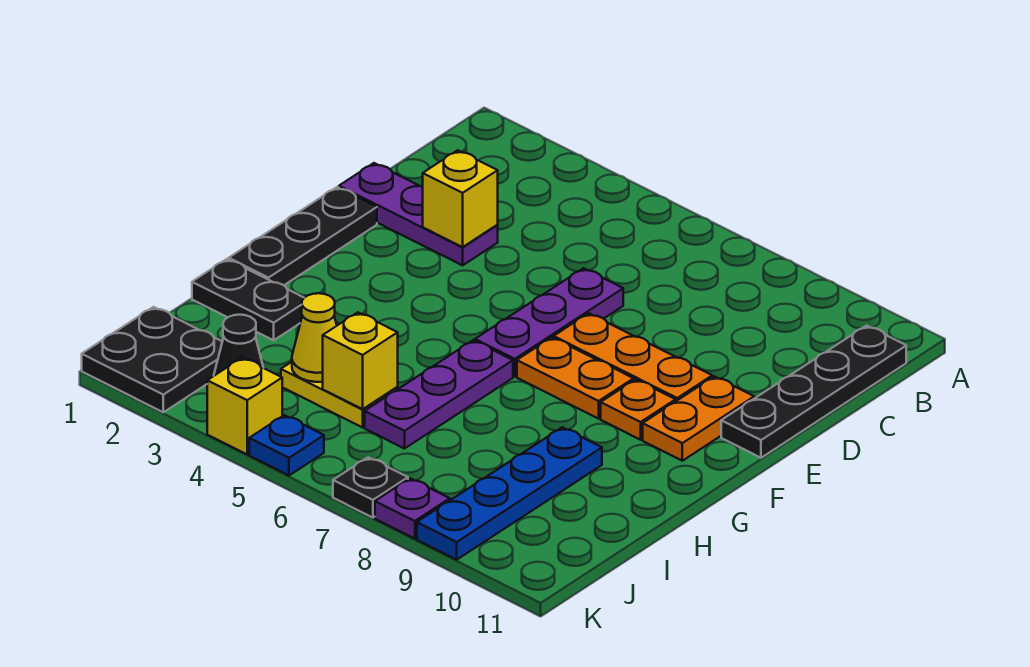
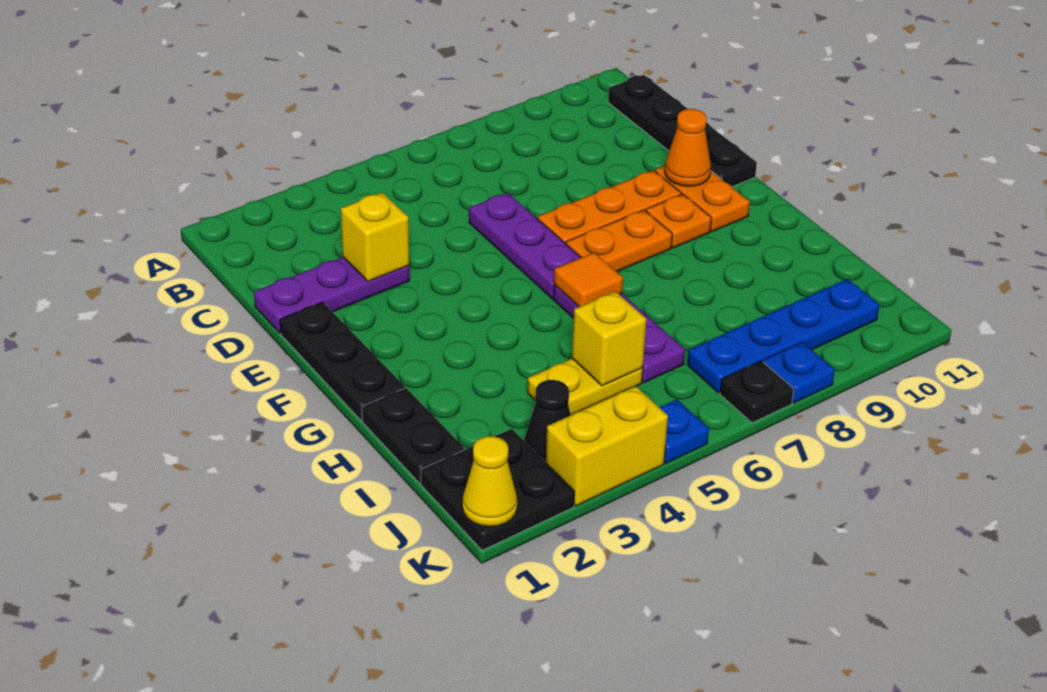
none -> orange cone E10 level 2
none -> orange tile G6 level 2
black plate H1:H2 level 1 -> black plate H1:I1 level 1
blue plate H9:K9 level 1 -> blue plate J7:J10 level 1
yellow cone I4 level 2 -> yellow cone K1 level 2
yellow brick K4 level 1 -> yellow brick K3:K4 level 1
purple plate K8 level 1 -> blue plate K8 level 1

